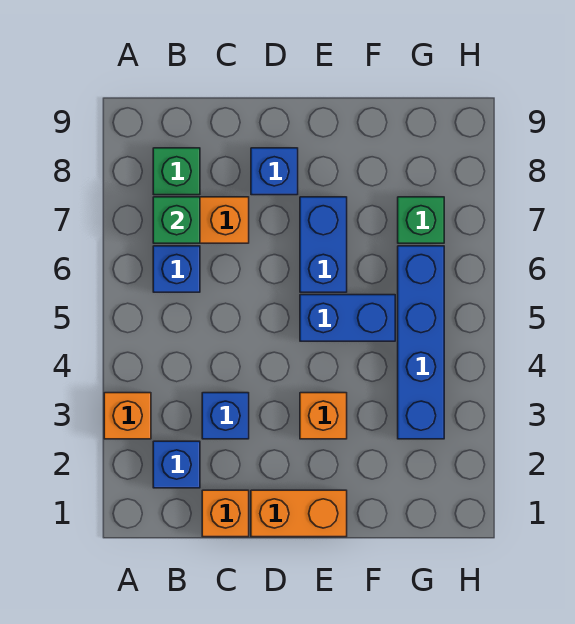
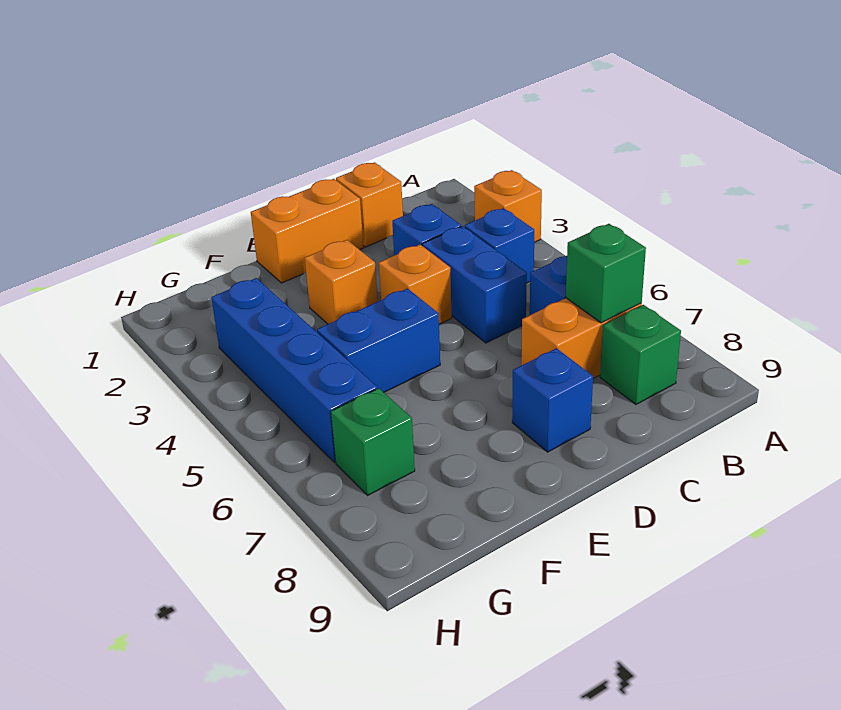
blue brick B2 level 1 -> blue brick B4 level 1
none -> orange brick D4 level 1
blue brick E6:E7 level 1 -> blue brick C4:C5 level 1

